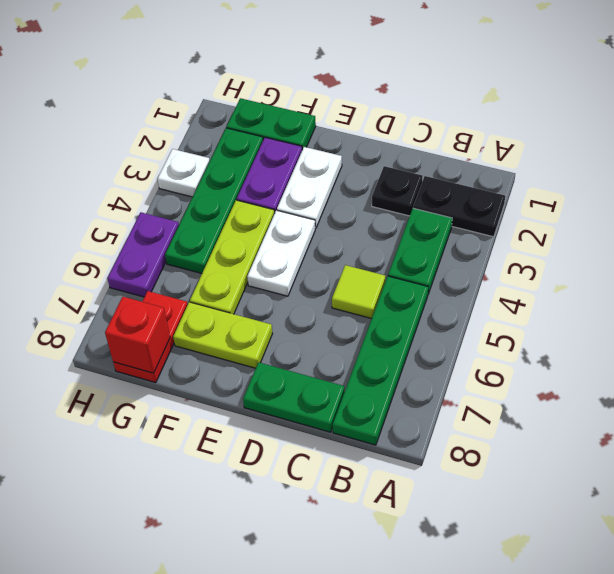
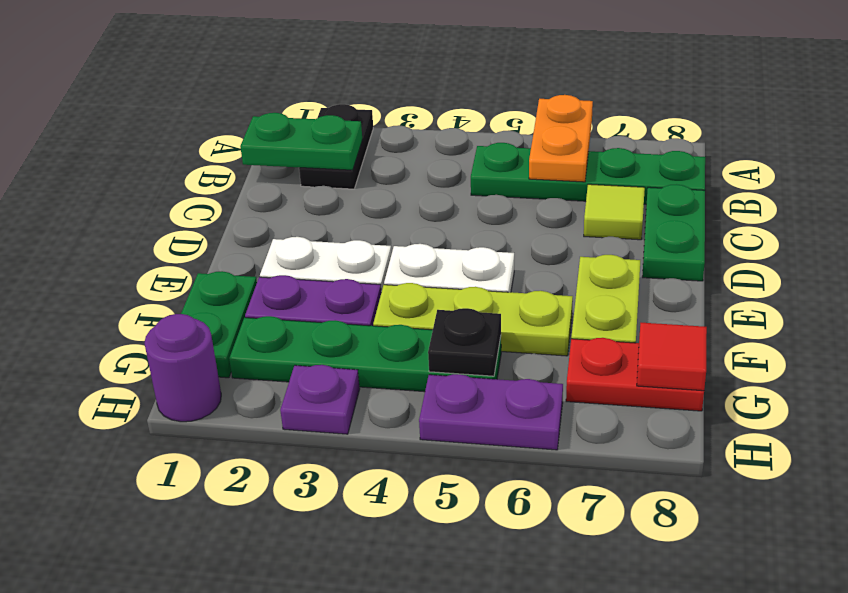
none -> orange plate A6:B6 level 2
green plate B3:B4 level 1 -> green plate B1:B2 level 2
black plate C2 level 1 -> black plate G5 level 2
lime tile C5 level 1 -> lime tile C7 level 1
red brick G8 level 2 -> red tile G8 level 2
none -> purple round brick H1 level 1
white plate H3 level 1 -> purple plate H3 level 1

